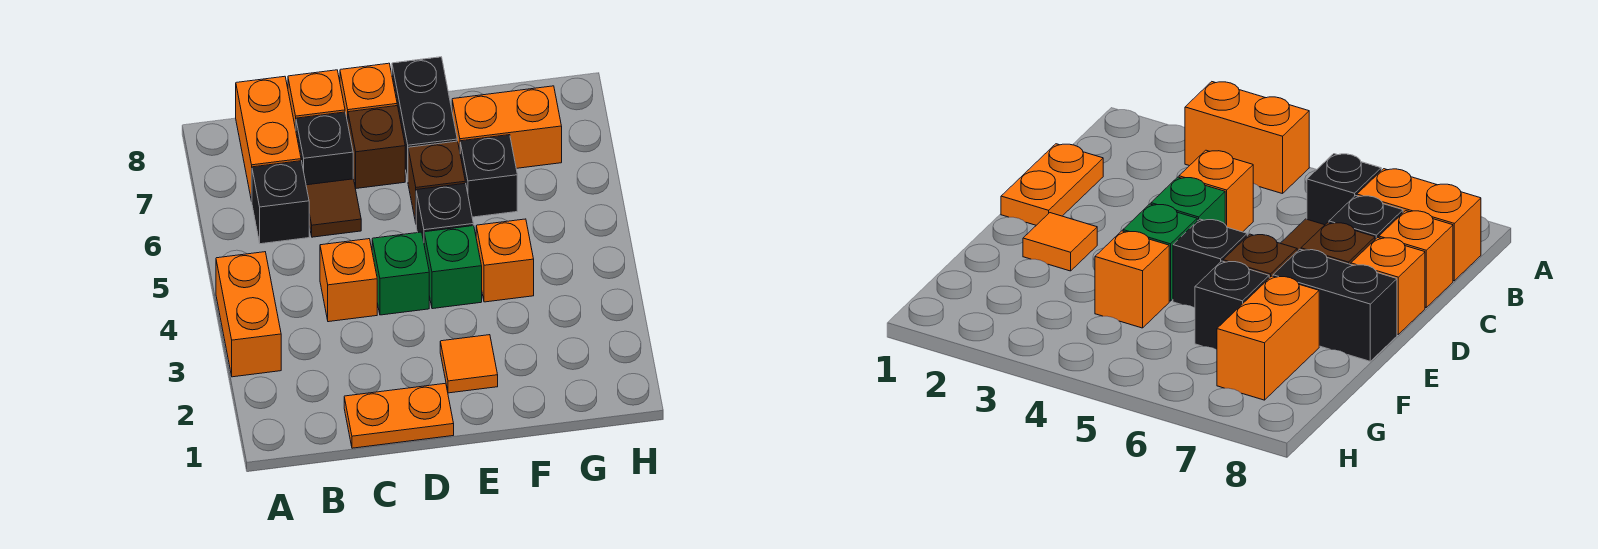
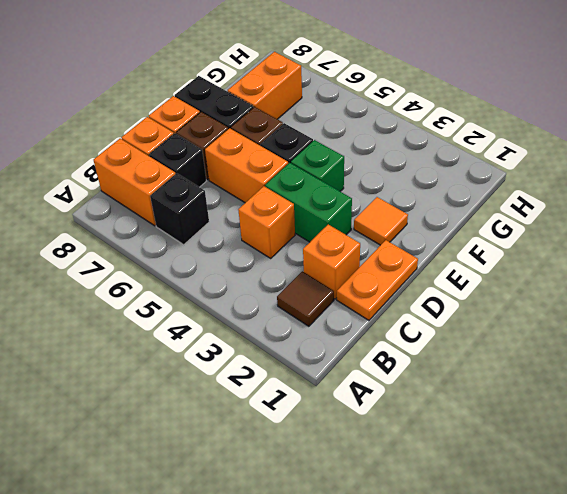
orange brick A3:A4 level 1 -> orange brick D5:D6 level 1
brown tile C6 level 1 -> brown tile B2 level 1
green brick D4 level 1 -> green brick D3:D4 level 1
orange brick F4 level 1 -> orange brick C2 level 1
black brick F6 level 1 -> none

